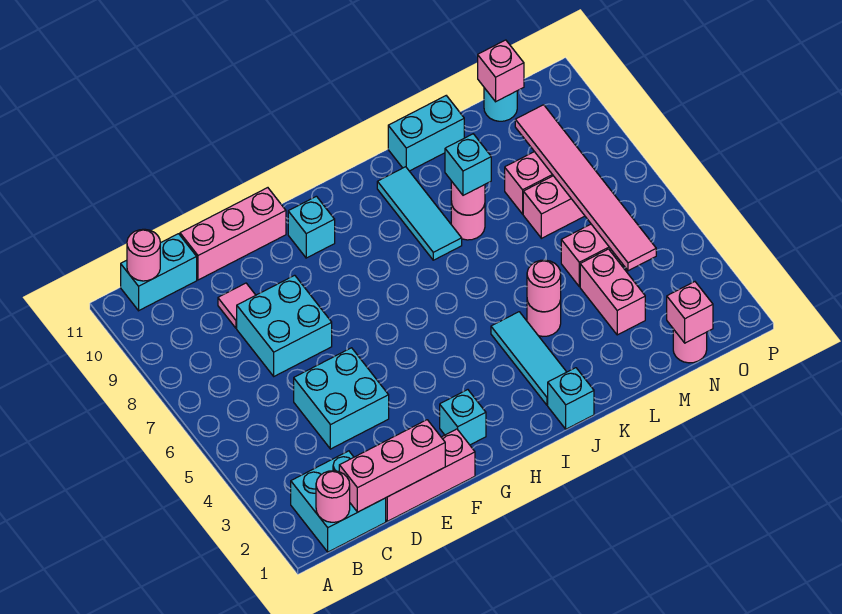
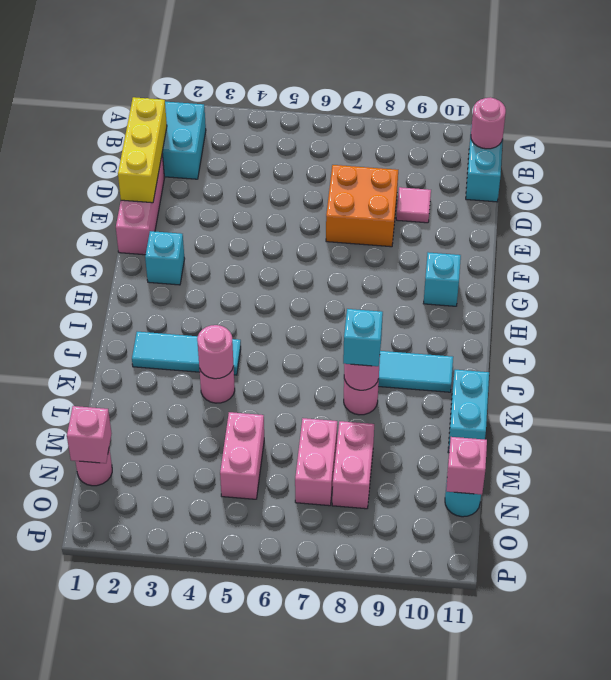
pink round brick B1 level 2 -> none
pink brick C1:E1 level 2 -> yellow brick C1:E1 level 2
cyan brick D4:E5 level 1 -> none
cyan brick D7:E8 level 1 -> orange brick D7:E8 level 1
pink brick D11:F11 level 1 -> none
cyan brick J1 level 1 -> none
pink brick M3:M4 level 1 -> none
pink tile N4:N9 level 2 -> none

